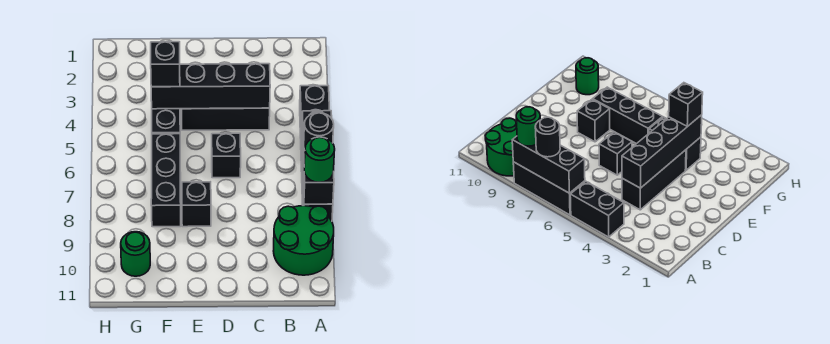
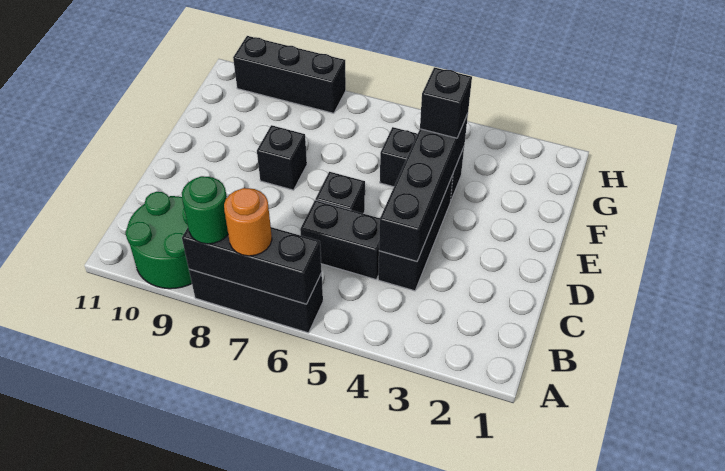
black brick A4:A5 level 1 -> black brick C5:C6 level 1
black round brick A7 level 3 -> orange round brick A7 level 3
black brick F6:F8 level 1 -> black brick H8:H10 level 1
green round brick G10 level 1 -> none

